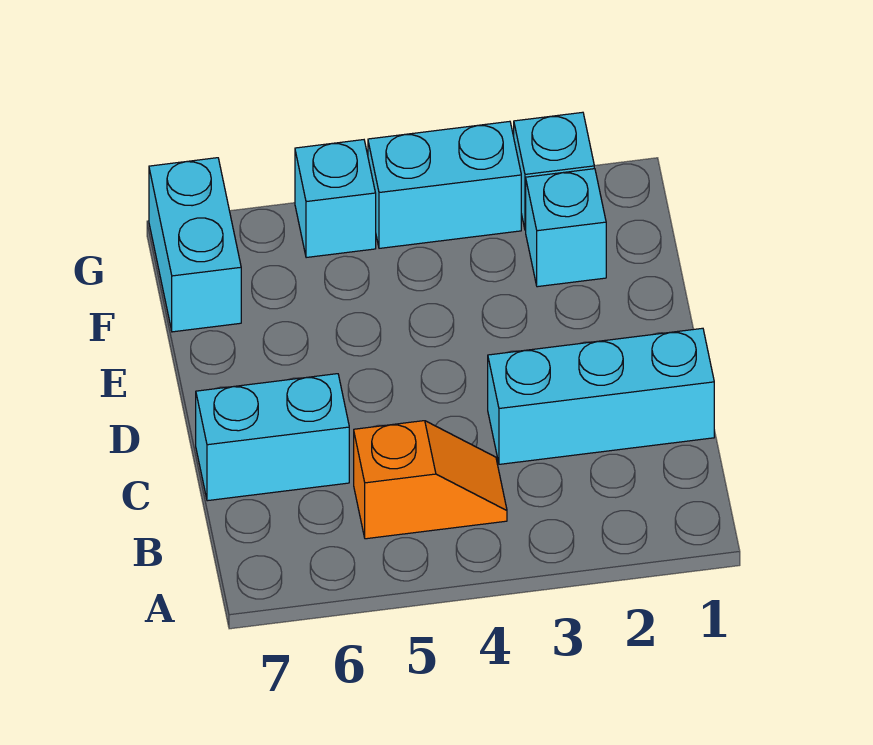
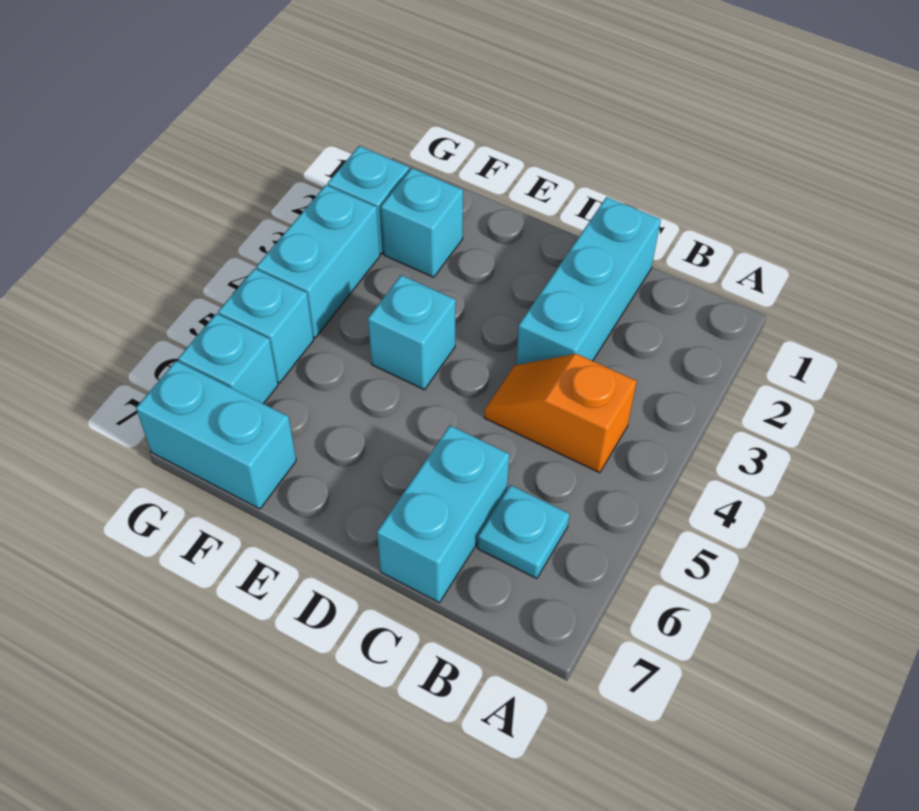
orange slope B4:B5 level 1 top 5 -> orange slope B4:C4 level 1 top B
none -> cyan plate B6 level 1
none -> cyan brick E4 level 1
none -> cyan brick G6 level 1

